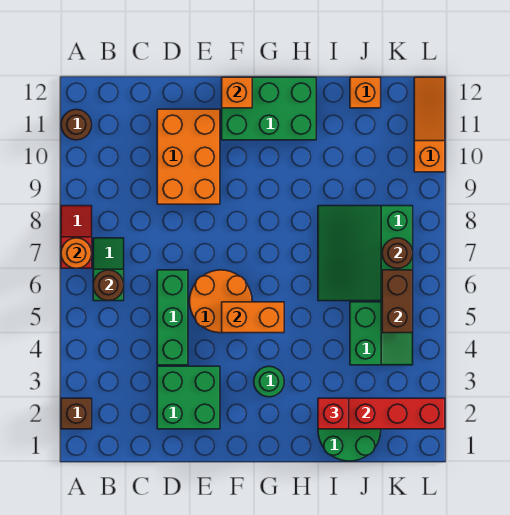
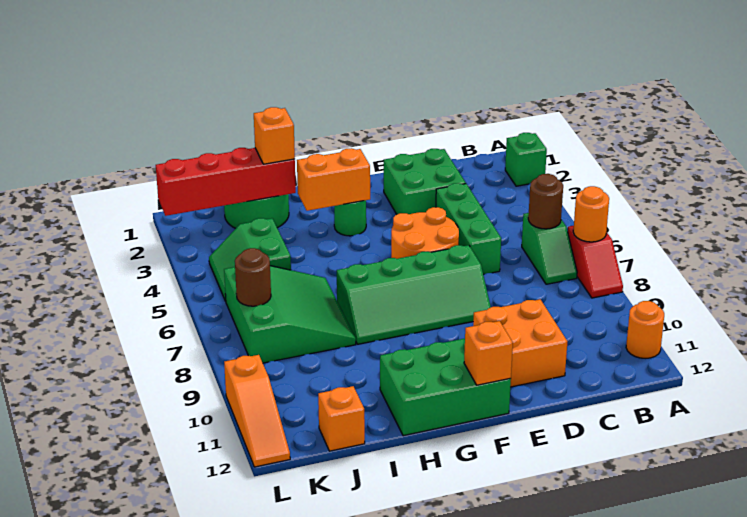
brown brick A2 level 1 -> green brick A2 level 1
brown round brick A11 level 1 -> orange round brick A11 level 1
orange brick D9:E11 level 1 -> orange brick D10:E11 level 1
none -> green slope E7:H8 level 1 top 7
orange brick F5:G5 level 2 -> orange brick G3:H3 level 2
red brick I2 level 3 -> orange brick I2 level 3
brown brick K5:K6 level 2 -> none

